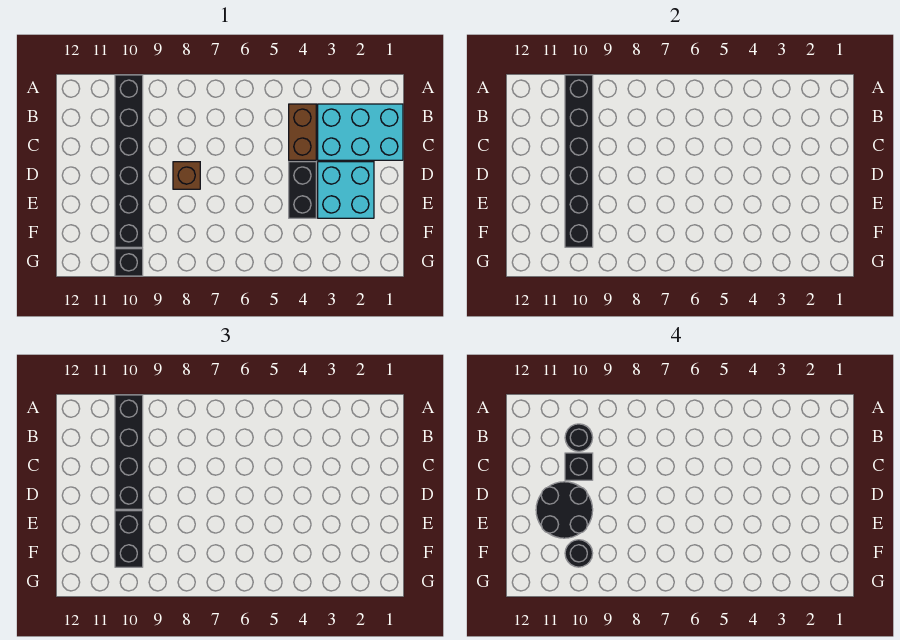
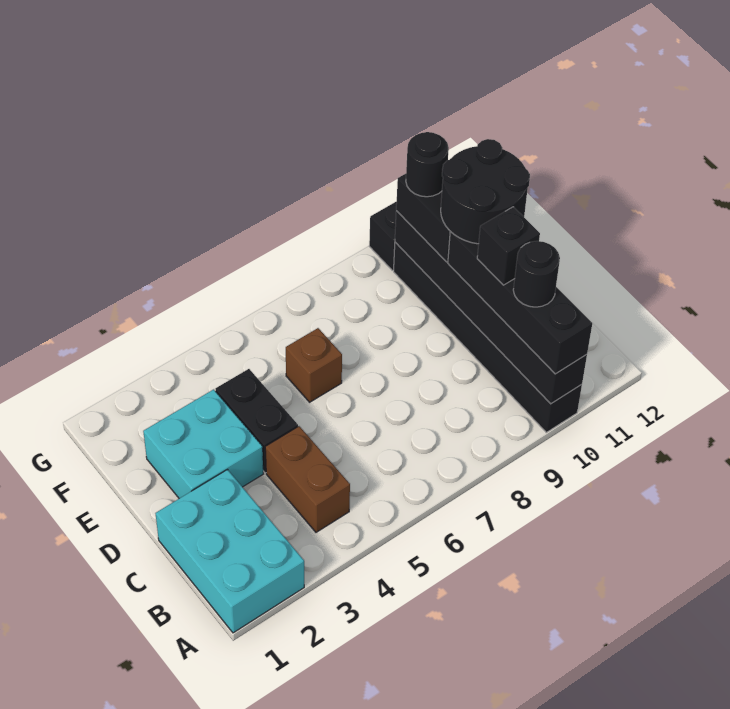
cyan brick B1:C3 level 1 -> cyan brick A1:C2 level 1
brown brick D8 level 1 -> brown brick E6 level 1

